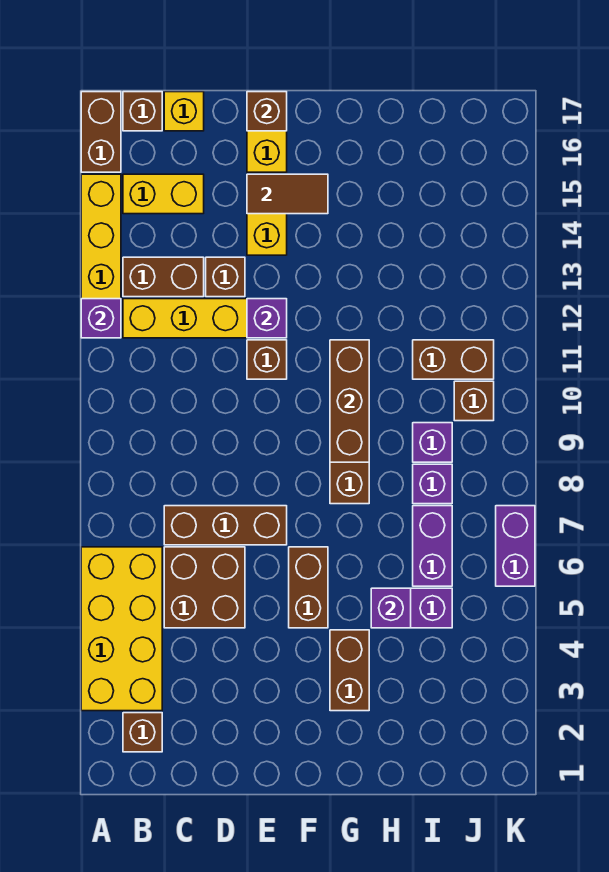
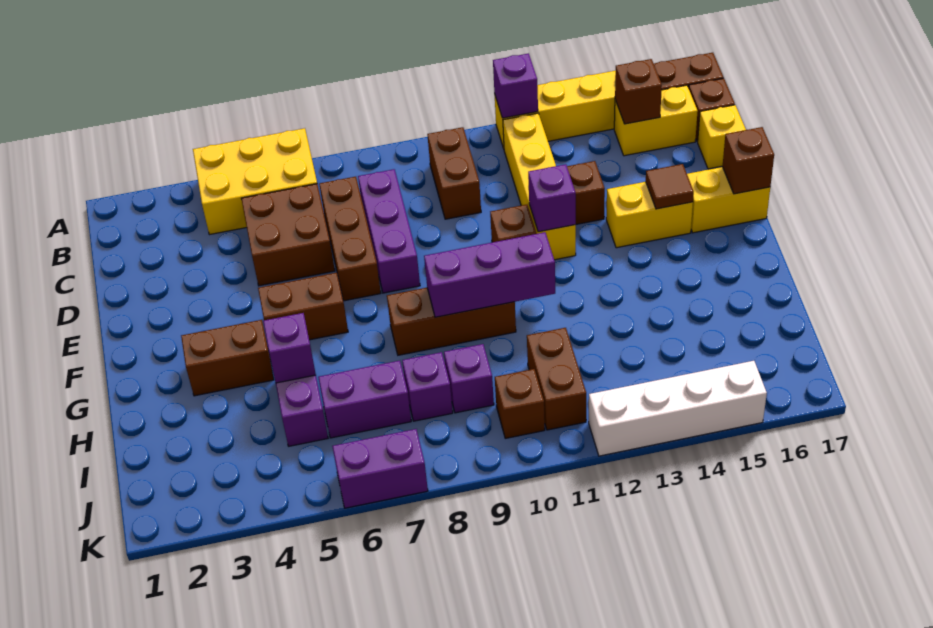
yellow brick A3:B6 level 1 -> yellow brick A4:B6 level 1
brown brick B2 level 1 -> brown brick B15 level 2
brown brick B13:C13 level 1 -> brown brick B10:C10 level 1
yellow brick B15:C15 level 1 -> yellow brick B15:B16 level 1
none -> purple brick C8:E8 level 1
brown tile E15:F15 level 2 -> brown tile E15 level 2
brown brick G9:G11 level 2 -> purple brick G9:G11 level 2
none -> white brick K12:K15 level 1

